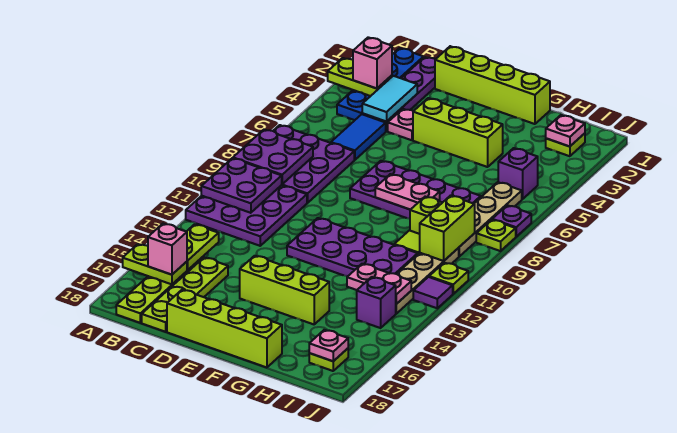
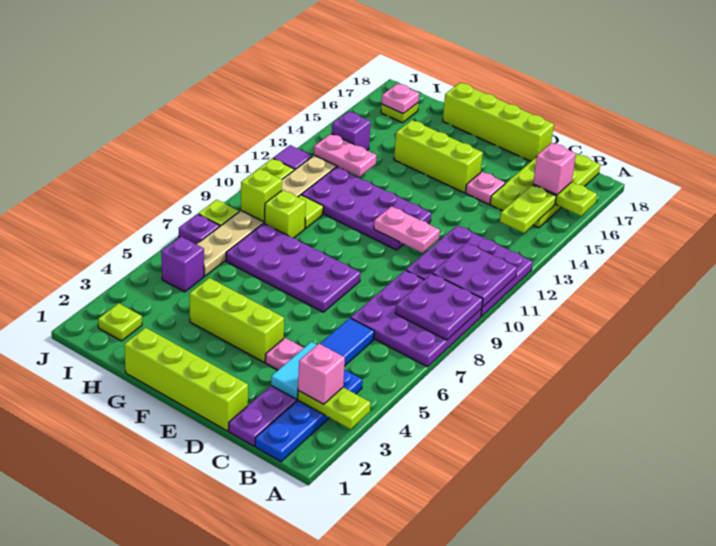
pink plate F8:G8 level 2 -> pink plate D11:E11 level 2
pink plate I2 level 2 -> pink plate D15 level 1
lime brick I9:I10 level 2 -> lime brick I9 level 2

